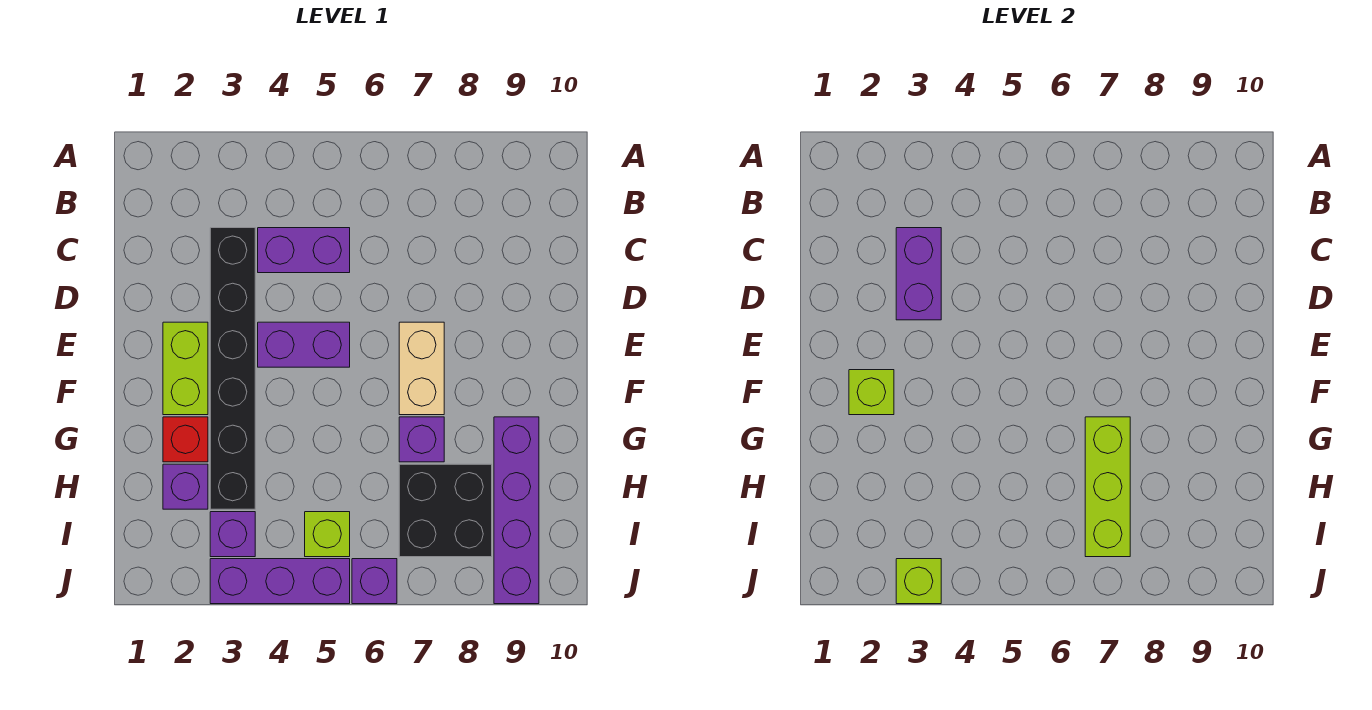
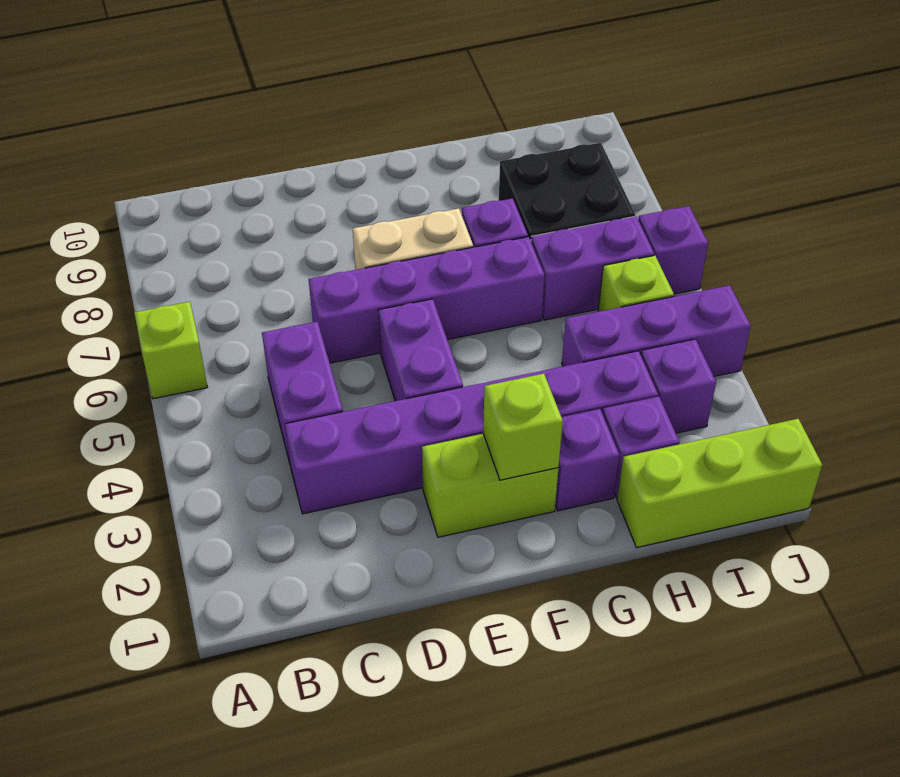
black brick C3:H3 level 1 -> purple brick C3:H3 level 1
purple brick C3:D3 level 2 -> purple brick H6:I6 level 1
red brick G2 level 1 -> purple brick G2 level 1
lime brick G7:I7 level 2 -> lime brick H1:J1 level 1
purple brick G9:J9 level 1 -> purple brick D6:G6 level 1
purple brick J3:J5 level 1 -> purple brick H4:J4 level 1
lime brick J3 level 2 -> lime brick A6 level 1

